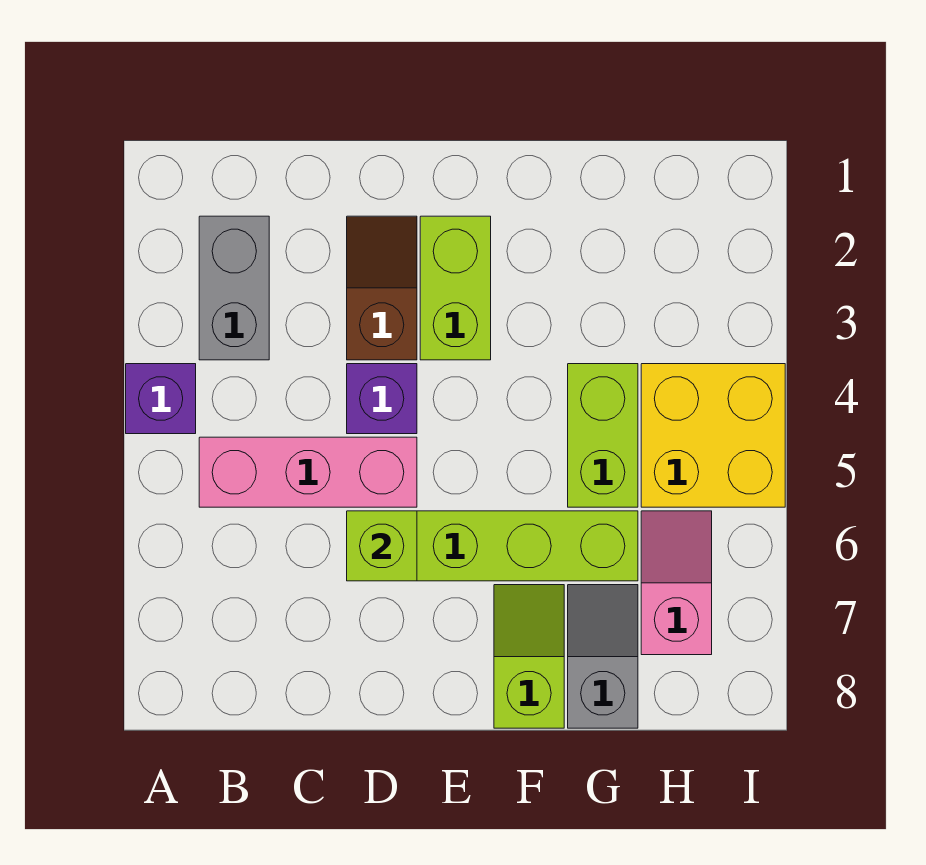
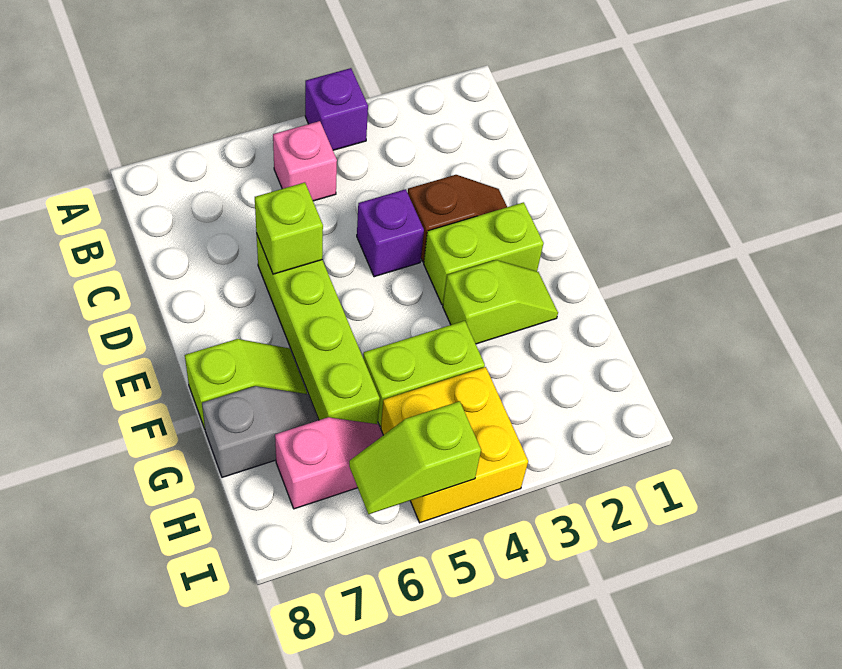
grey brick B2:B3 level 1 -> none
pink brick B5:D5 level 1 -> pink brick B5 level 1
none -> lime slope F2:F3 level 1 top 3
none -> lime slope I5:I6 level 2 top 5

